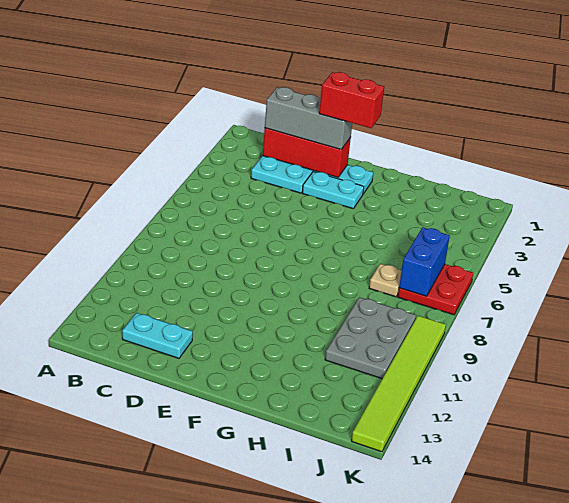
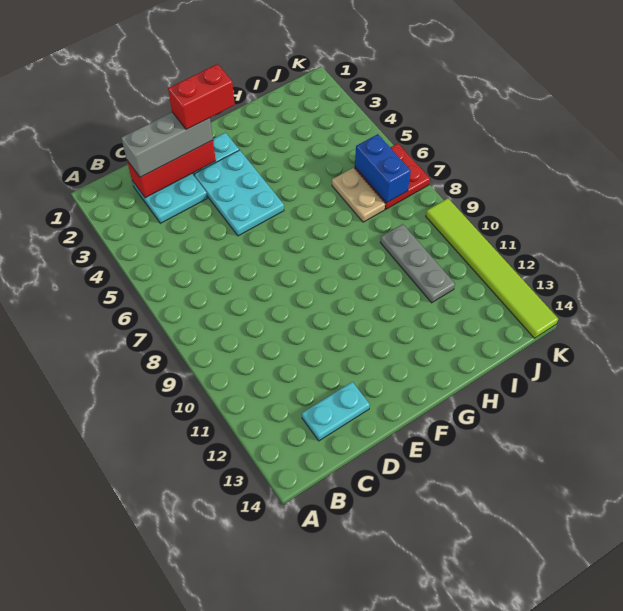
cyan plate E3:F3 level 1 -> cyan plate E3:F5 level 1
tan plate I7 level 1 -> tan plate I6:I7 level 1
grey plate I9:J11 level 1 -> grey plate I9:I11 level 1

